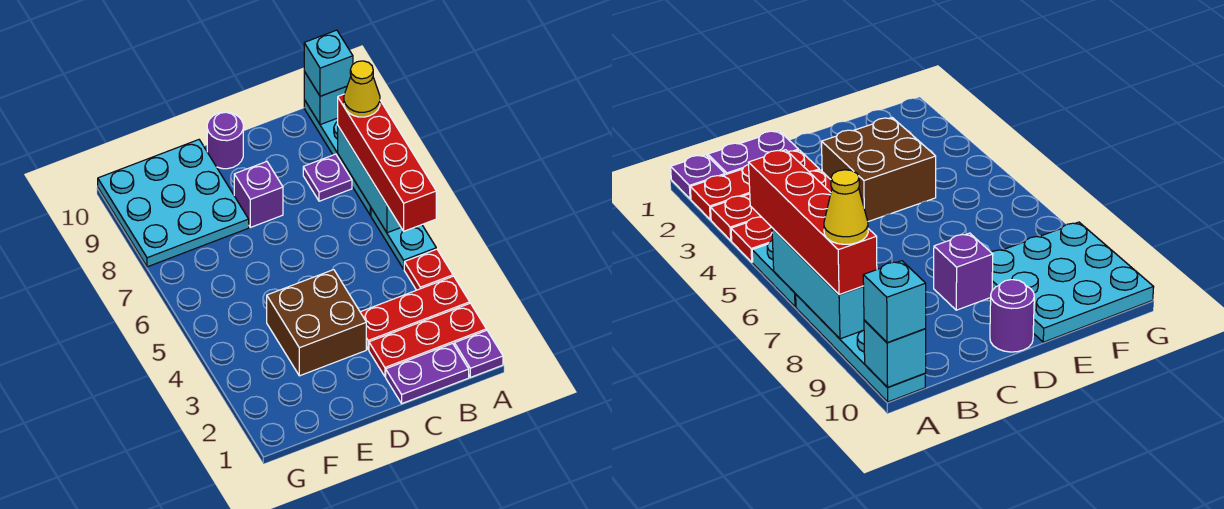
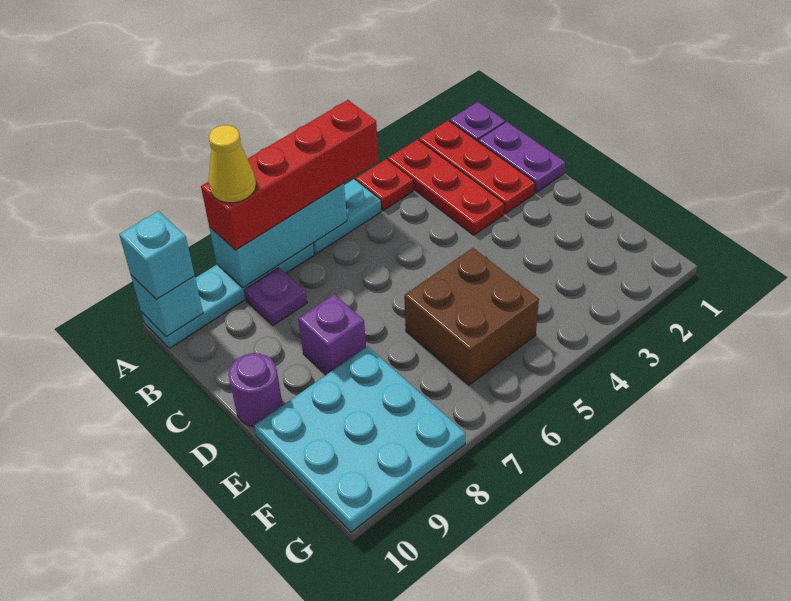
brown brick D3:E4 level 1 -> brown brick E5:F6 level 1

